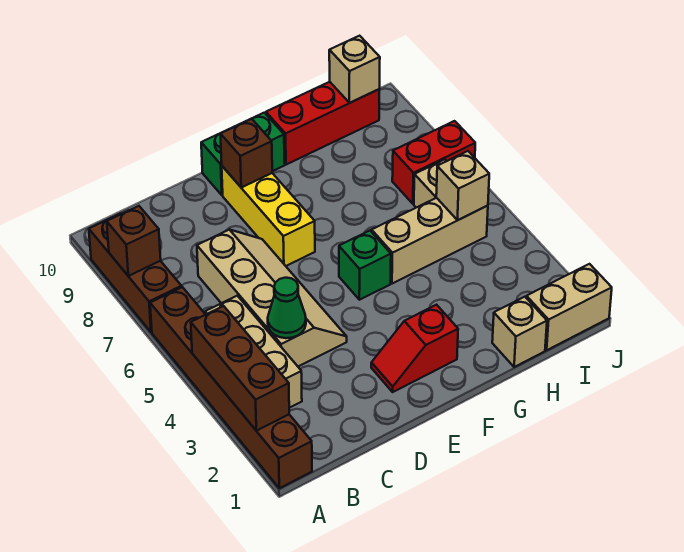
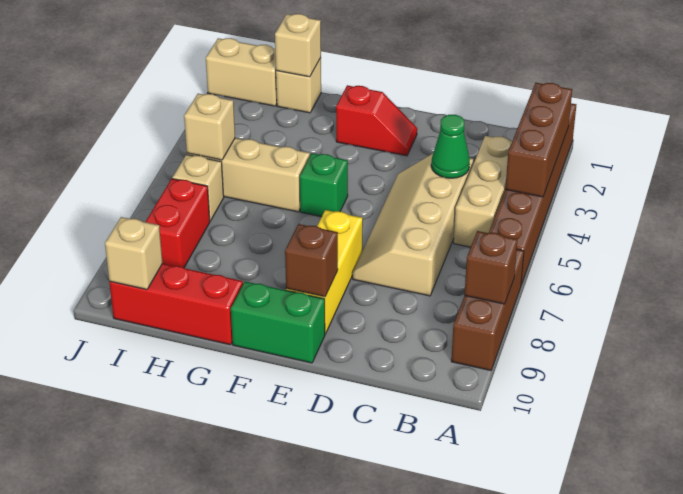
none -> tan brick H1 level 2
red brick I7:J7 level 1 -> red brick I7:I8 level 1

